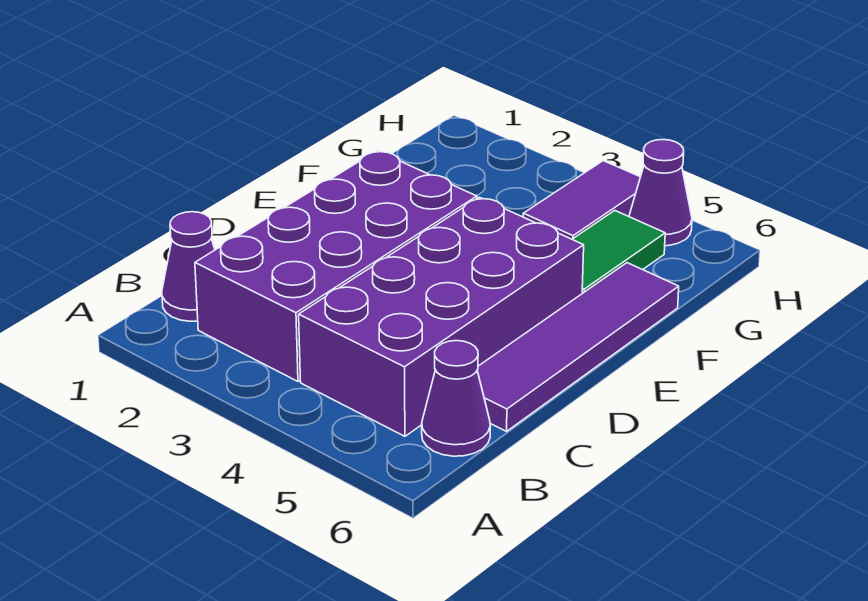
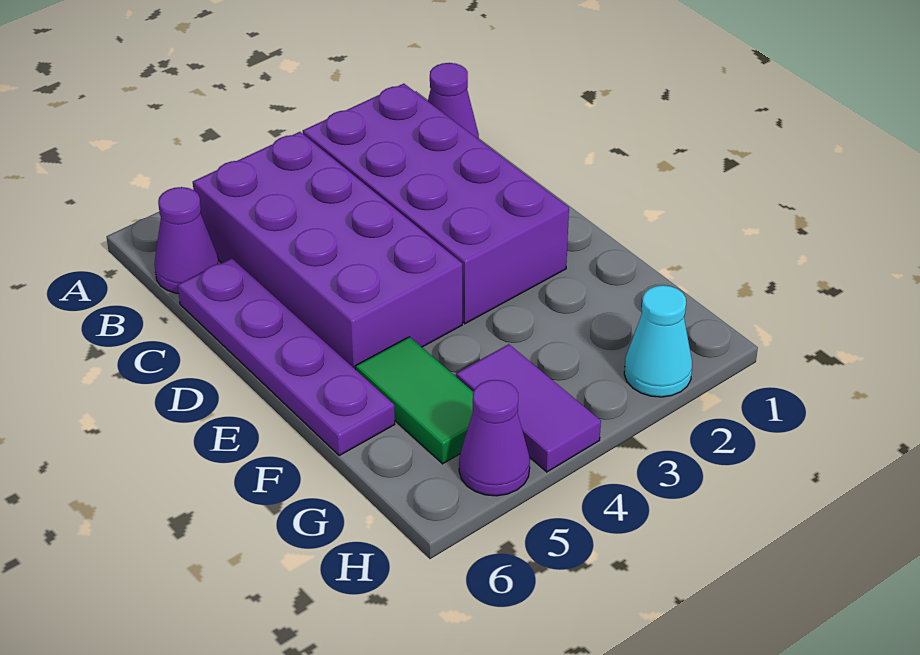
purple tile C6:F6 level 1 -> purple plate C6:F6 level 1
none -> cyan cone H2 level 1

